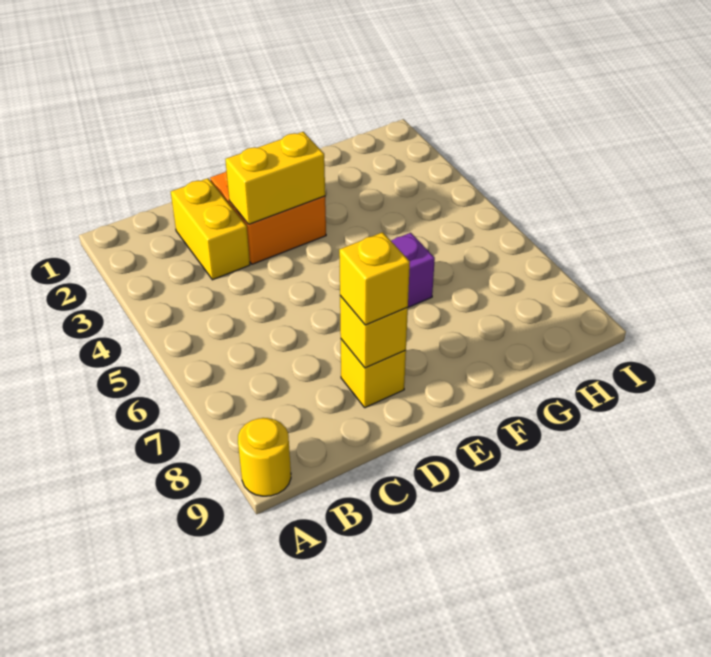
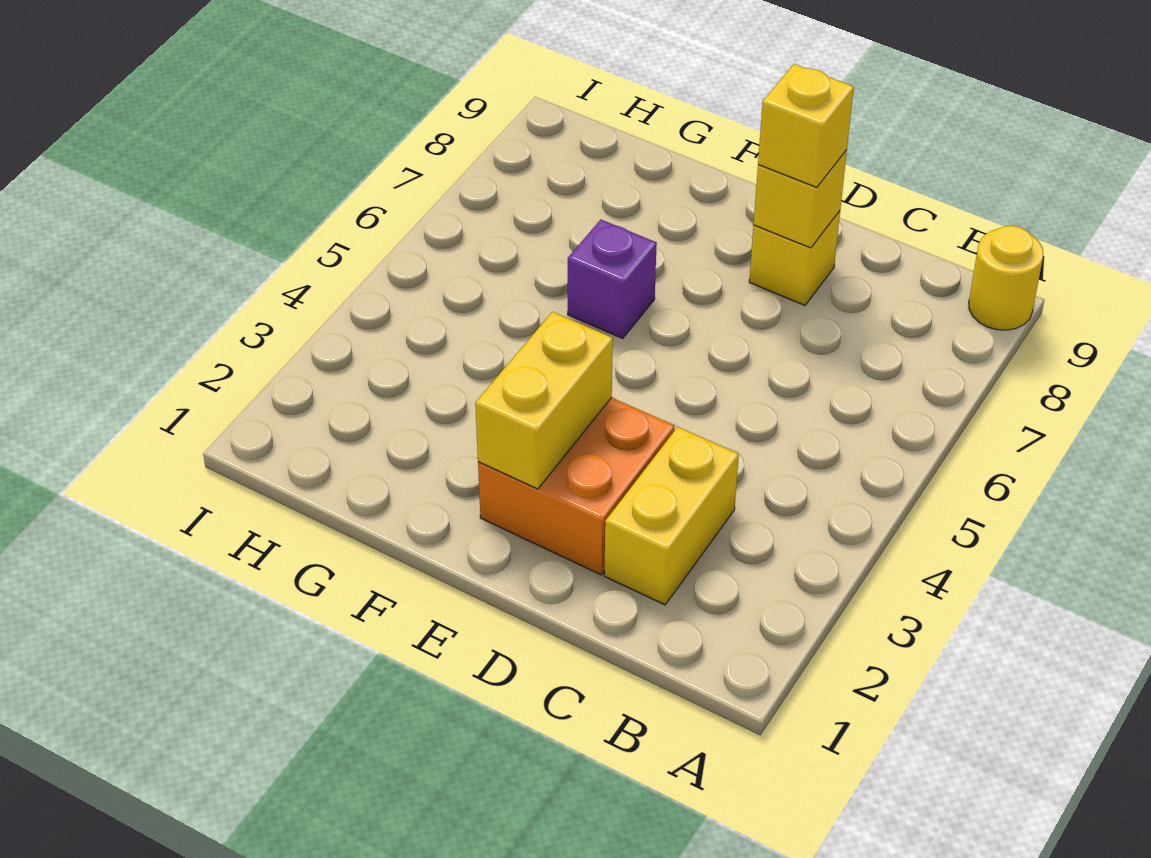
yellow brick D3:E3 level 2 -> yellow brick E2:E3 level 2

